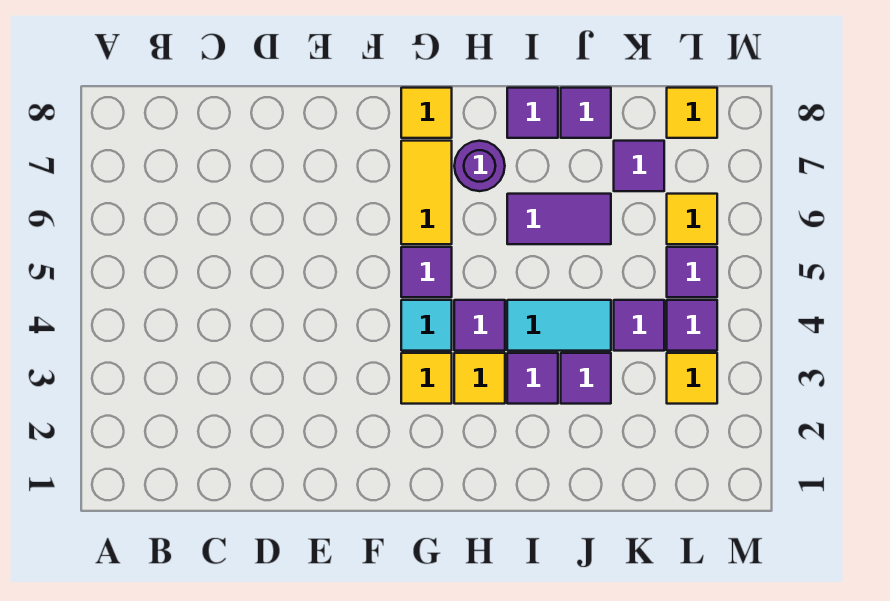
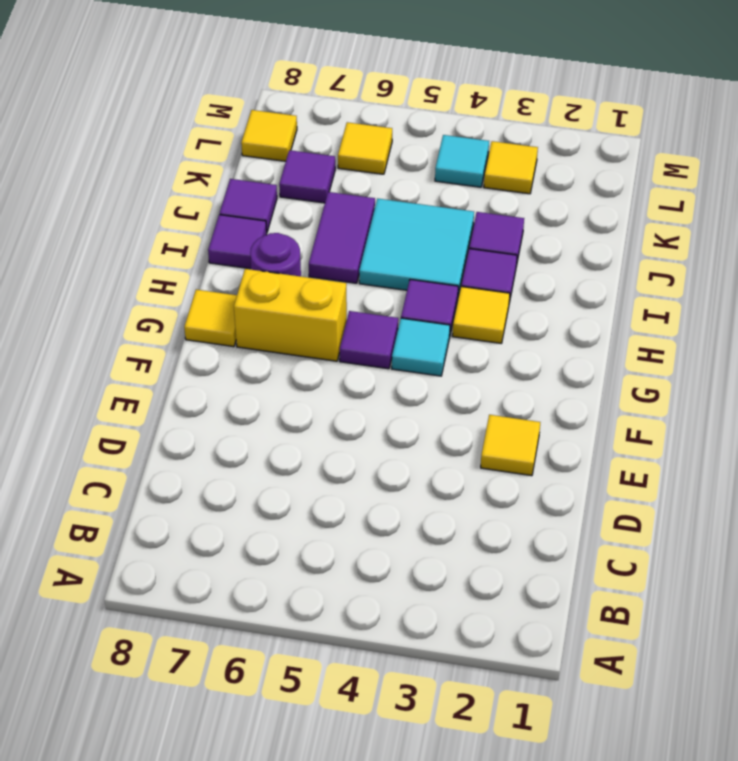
yellow tile G3 level 1 -> yellow tile E2 level 1
yellow tile G6:G7 level 1 -> yellow brick G6:G7 level 1
cyan tile I4:J4 level 1 -> cyan tile I4:J5 level 1
purple tile K4 level 1 -> none
purple tile L4 level 1 -> cyan tile L4 level 1
purple tile L5 level 1 -> none

